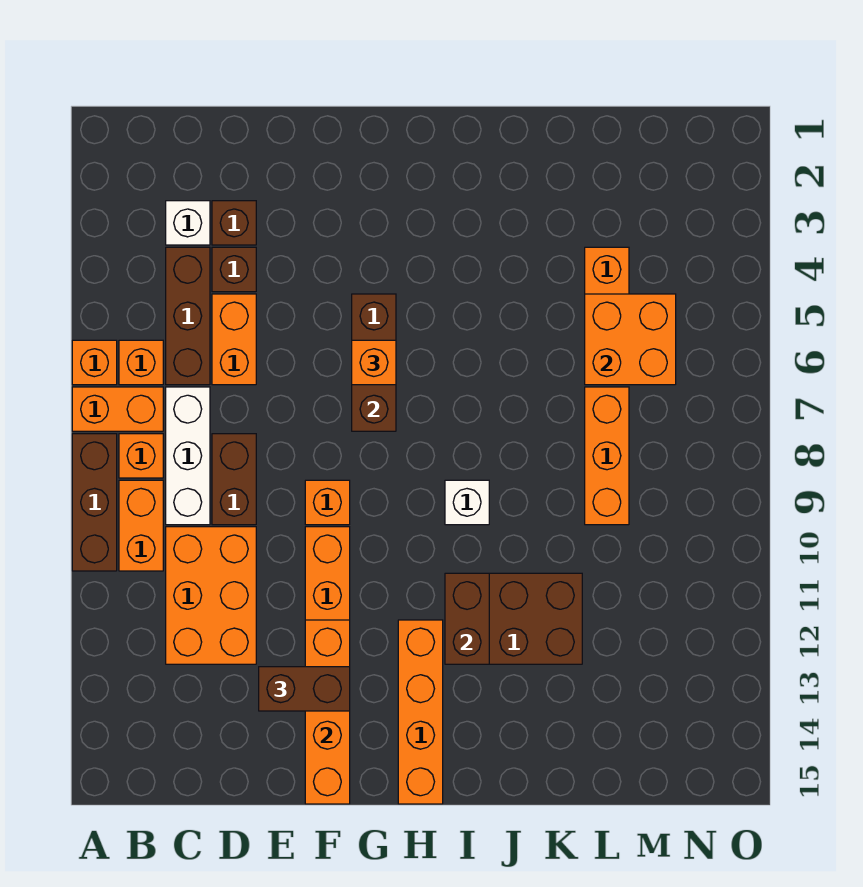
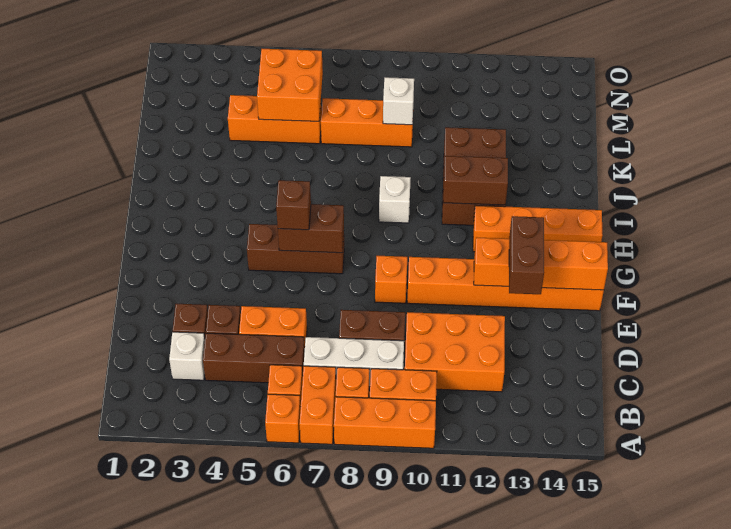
brown brick A8:A10 level 1 -> orange brick A8:A10 level 1
orange brick G6 level 3 -> brown brick G6 level 3
none -> white brick L9 level 2

